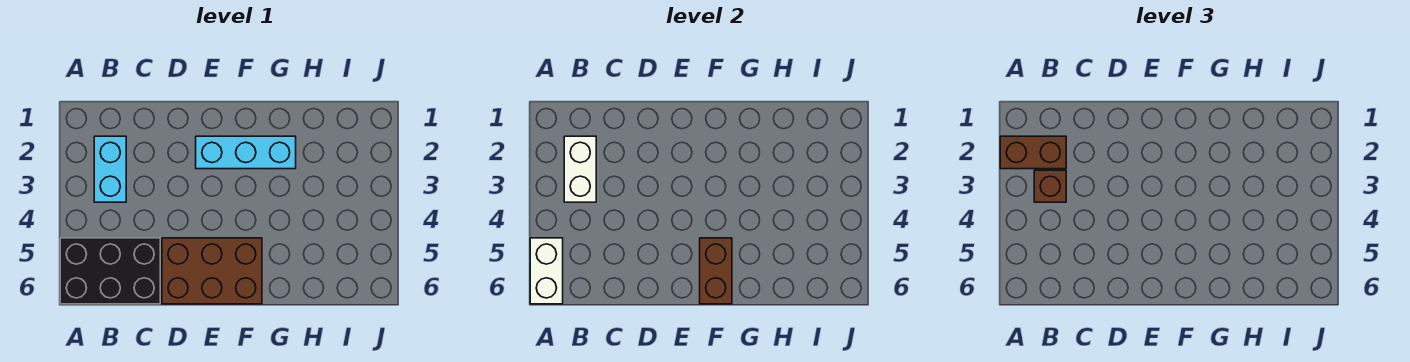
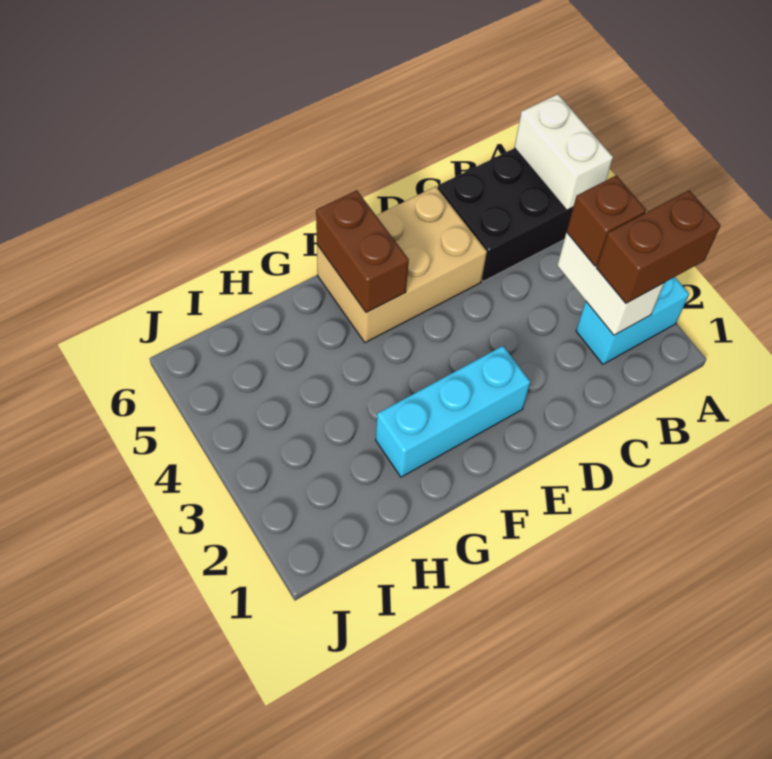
cyan brick B2:B3 level 1 -> cyan brick A2:B2 level 1
brown brick D5:F6 level 1 -> tan brick D5:F6 level 1

